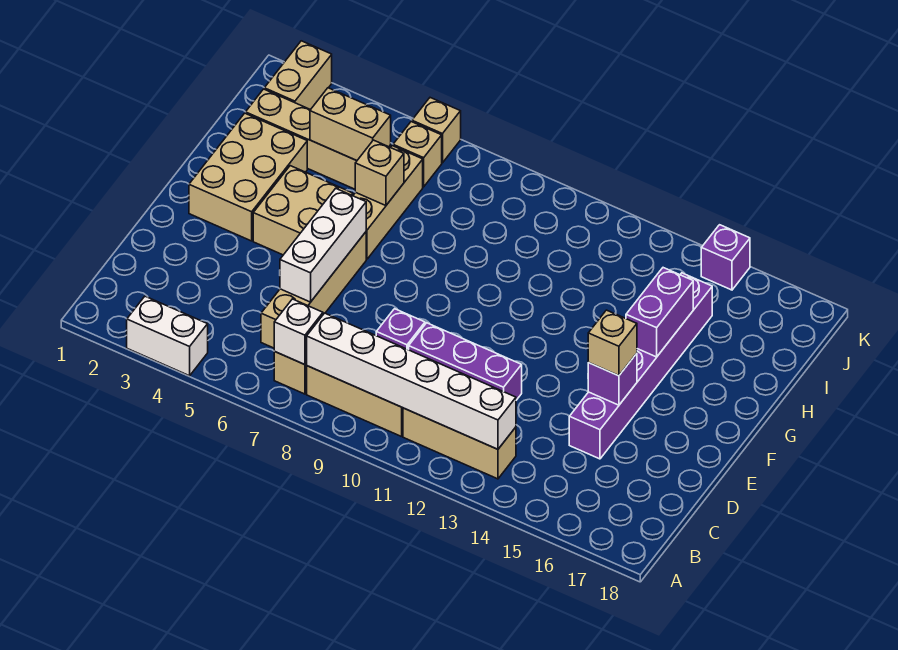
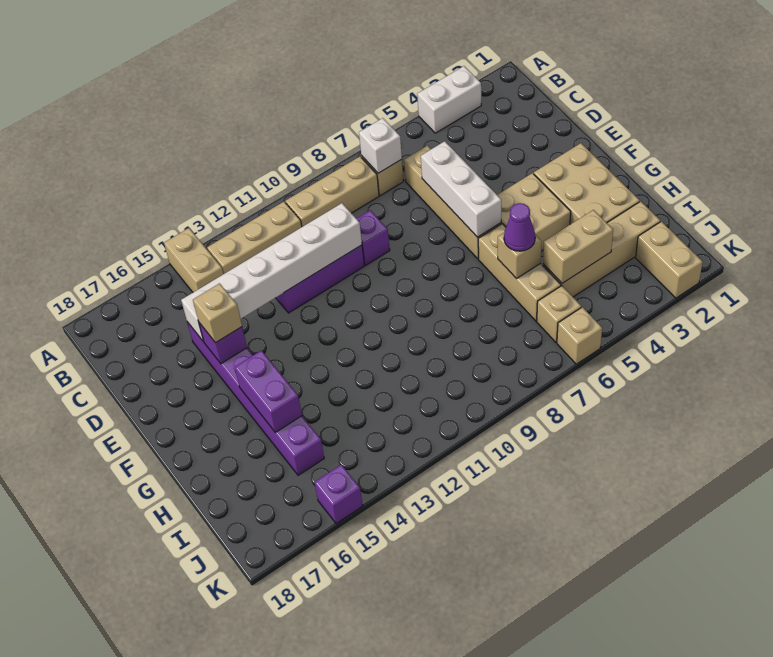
none -> tan brick A14:B14 level 1
white brick B8:B13 level 2 -> white brick D10:D15 level 2
none -> purple cone H6 level 3

